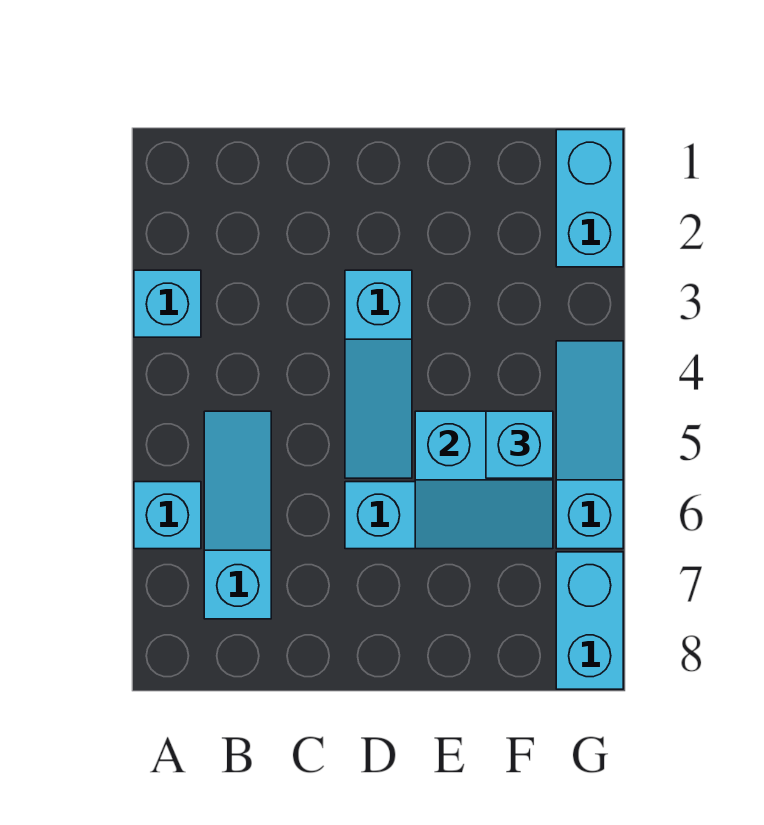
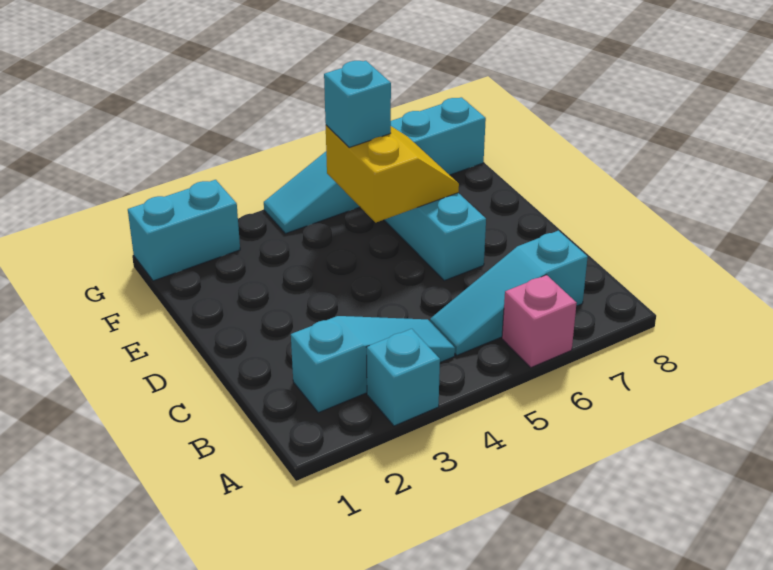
cyan brick A6 level 1 -> pink brick A6 level 1
cyan slope D3:D5 level 1 top 3 -> cyan slope B2:B4 level 1 top 2
cyan slope E5:F6 level 2 top 5 -> yellow slope E5:F6 level 2 top 5

